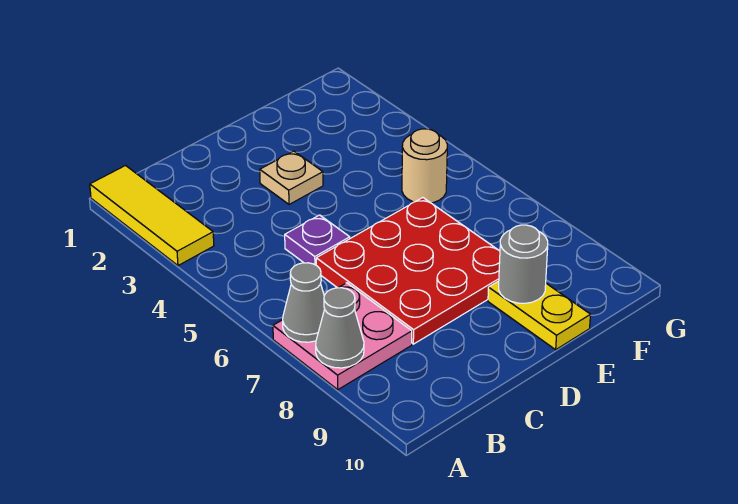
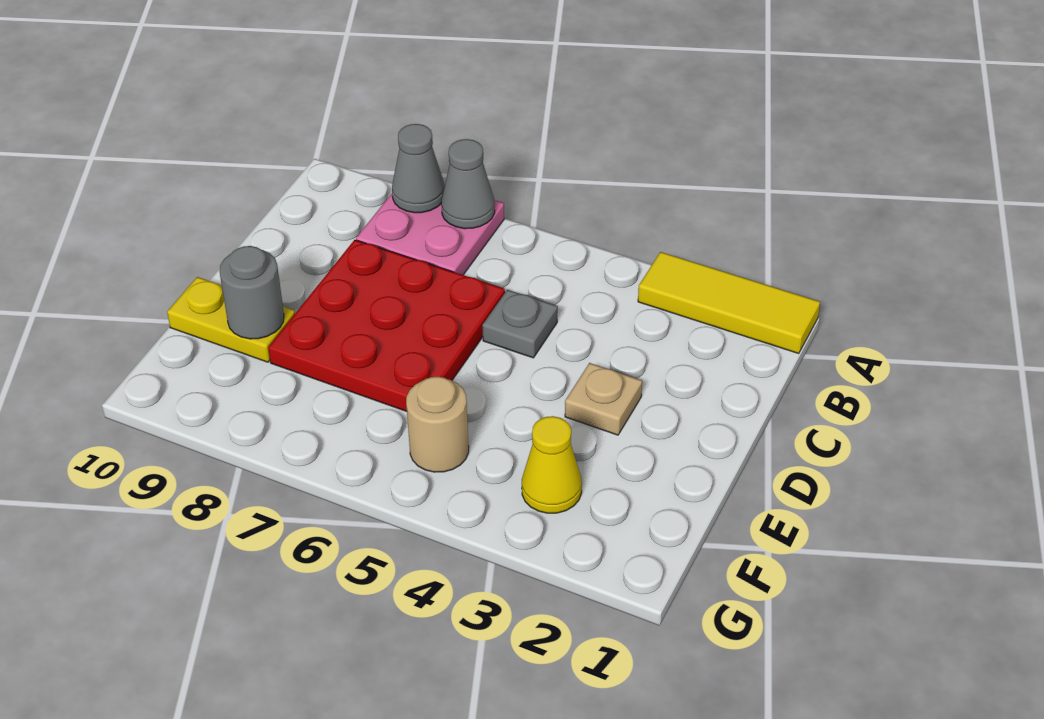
purple plate C5 level 1 -> grey plate C5 level 1
none -> yellow cone F3 level 1

